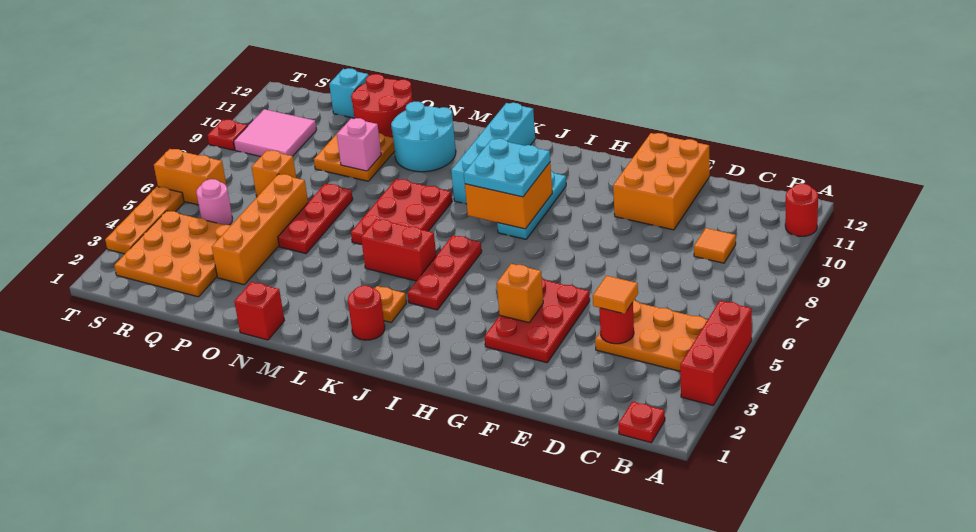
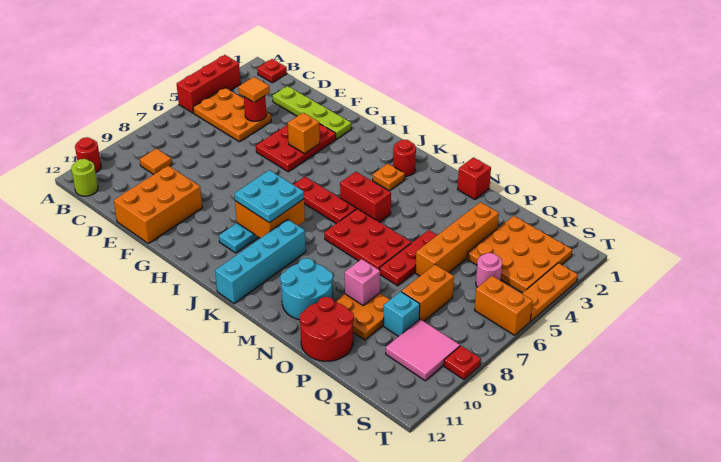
none -> lime round brick B12 level 1
none -> lime plate D2:G2 level 1
red plate J4:J6 level 1 -> red plate I6:K6 level 1
red plate L6:M8 level 1 -> red plate L6:N7 level 1
orange brick Q7 level 1 -> orange brick Q7:Q8 level 1
cyan brick Q12 level 1 -> cyan brick Q9 level 1

